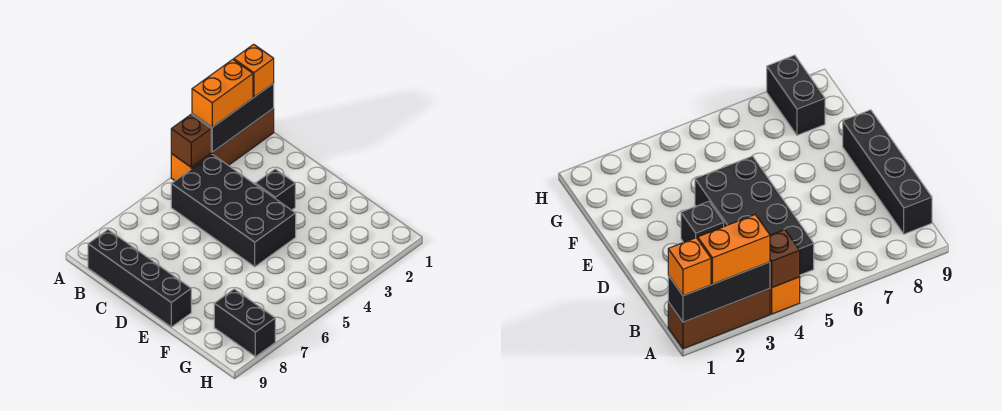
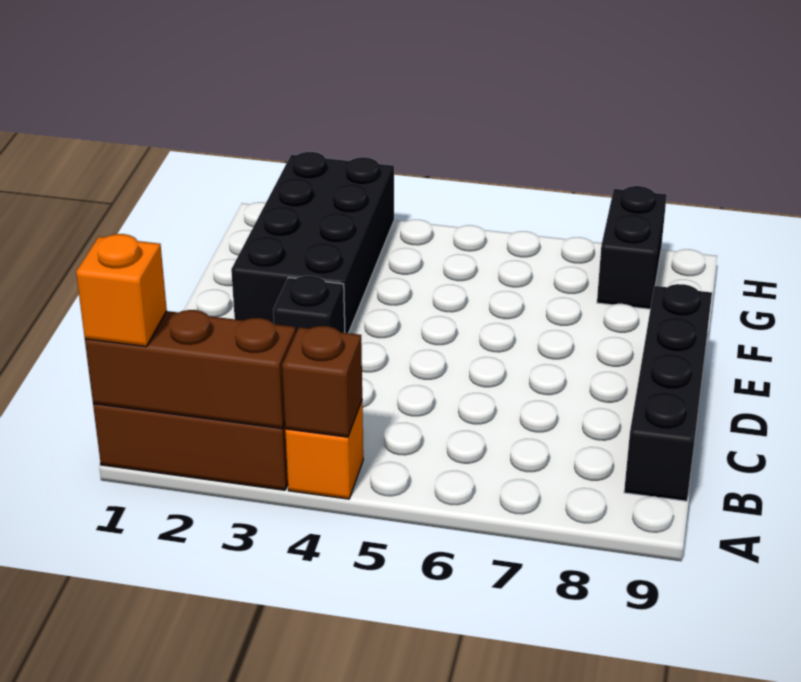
black brick A1:A3 level 2 -> brown brick A1:A3 level 2
orange brick A2:A3 level 3 -> none
black brick B4:E5 level 1 -> black brick E2:H3 level 1

